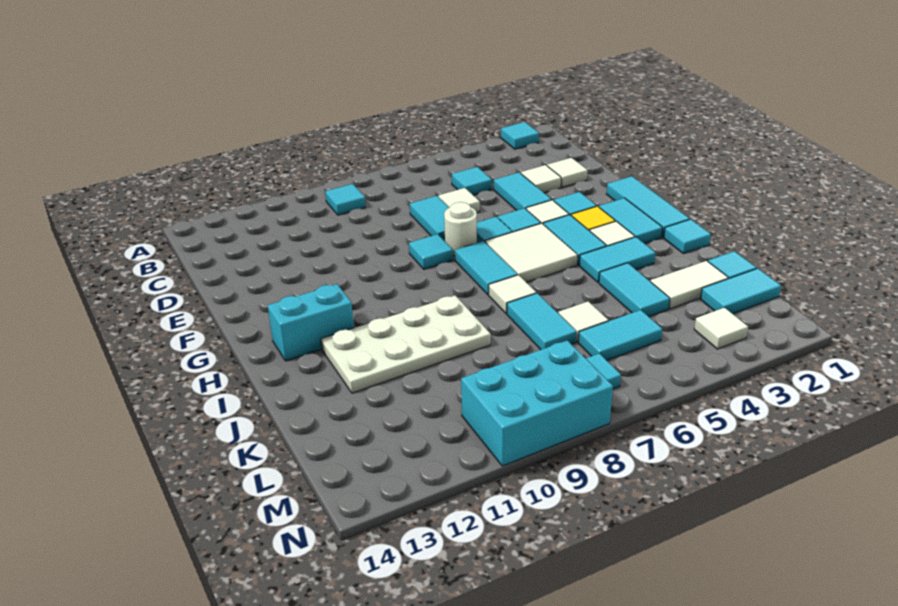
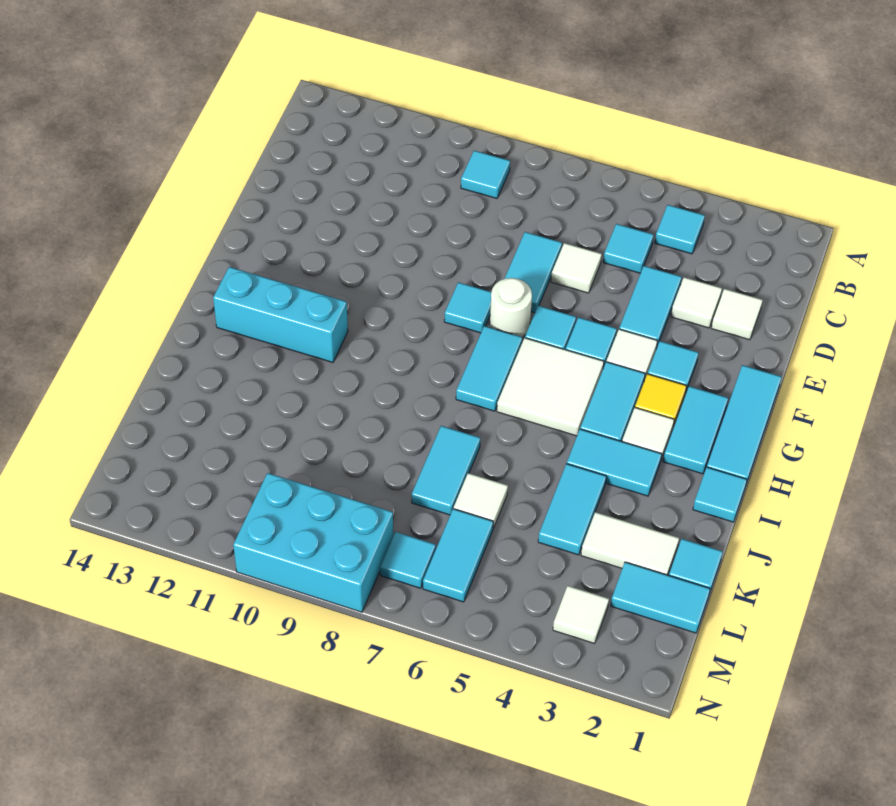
cyan tile A2 level 1 -> cyan tile B4 level 1
cyan brick H12:H13 level 1 -> cyan brick H11:H13 level 1
white tile I7 level 1 -> none
white plate I9:J12 level 1 -> none
cyan tile L5:L6 level 1 -> cyan tile L6:M6 level 1

